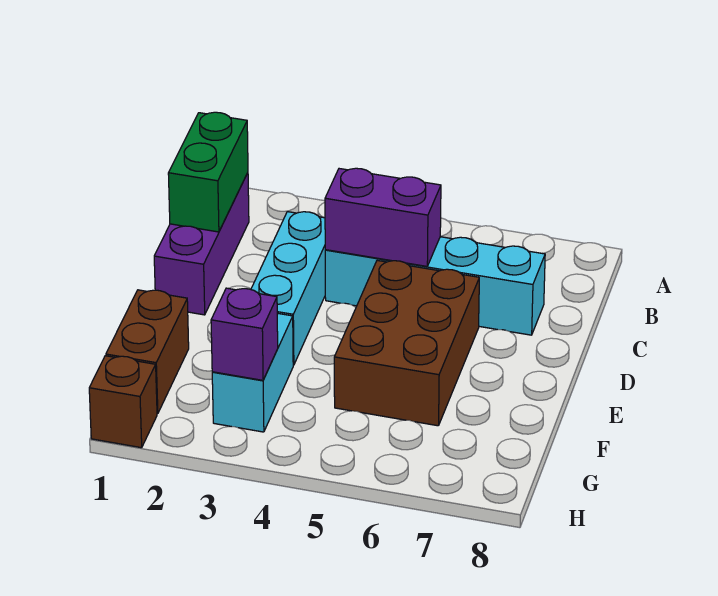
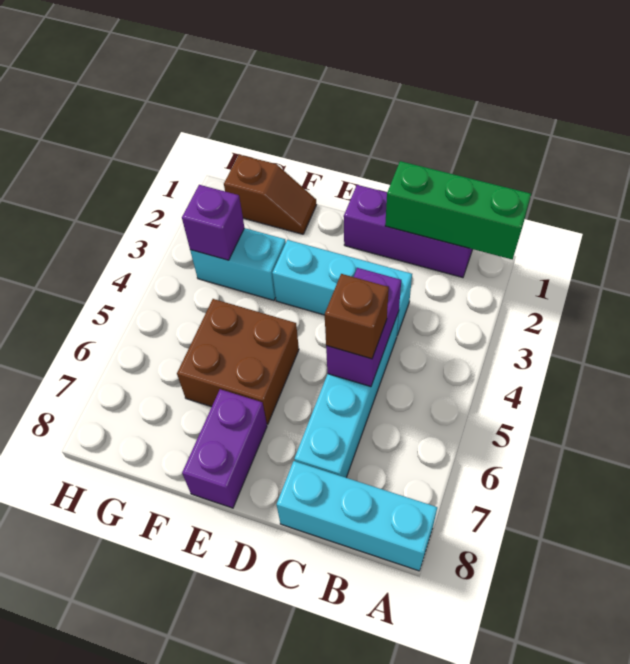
none -> cyan brick A8:C8 level 1
green brick B1:C1 level 2 -> green brick A1:C1 level 2
brown brick D5:F6 level 1 -> brown brick E5:F6 level 1
none -> purple brick E7:E8 level 1
brown brick F1:G1 level 1 -> brown slope F1:G1 level 1 top G
brown brick H1 level 1 -> brown brick C5 level 3

